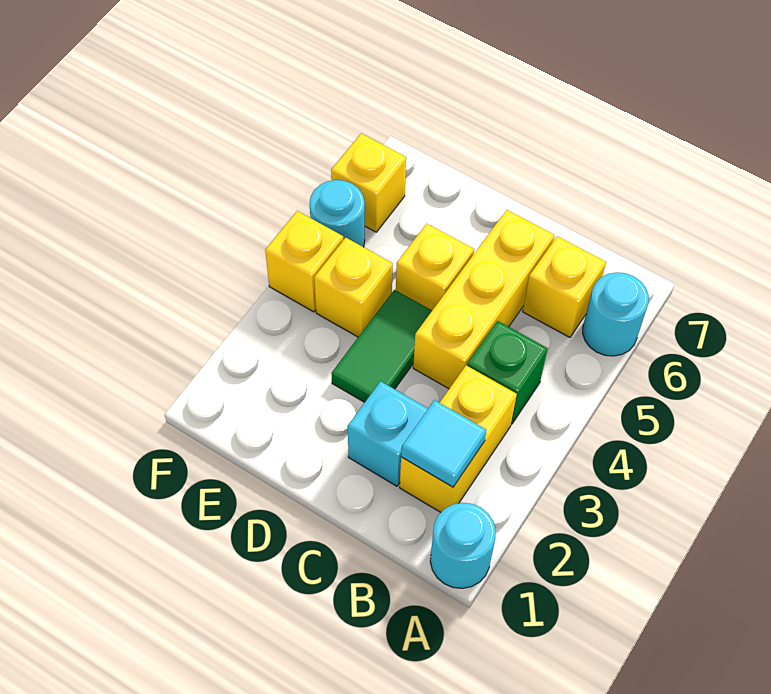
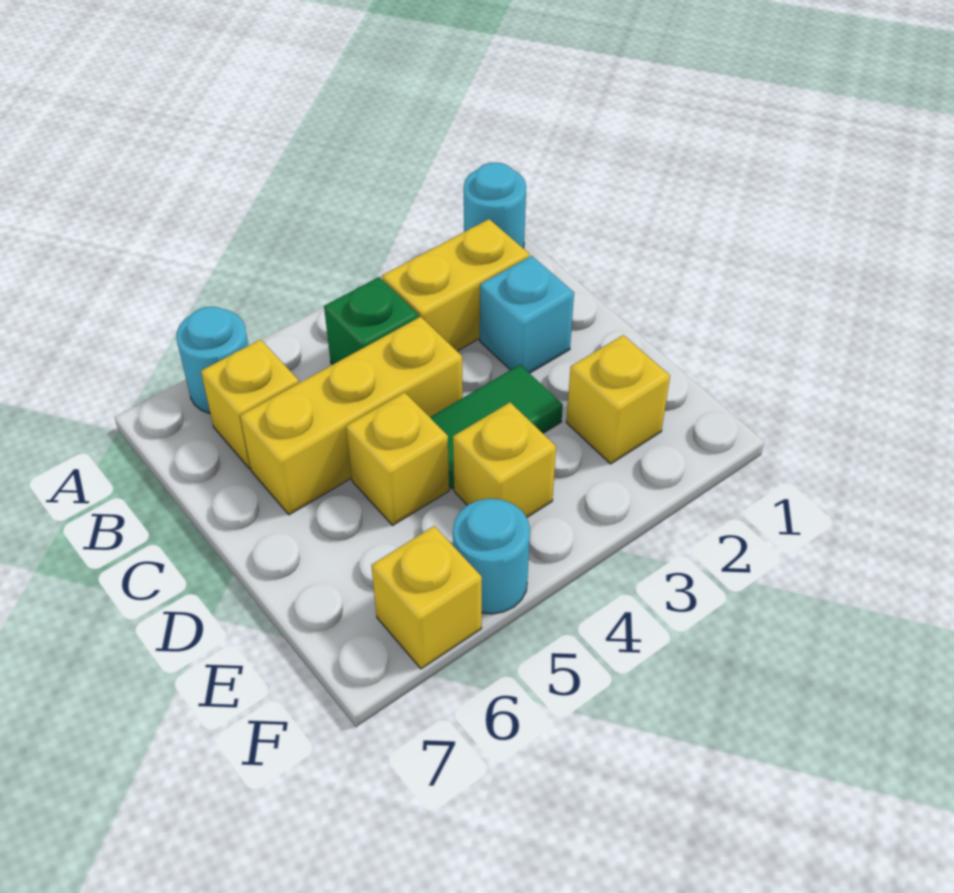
cyan tile B2 level 2 -> none
yellow brick F4 level 1 -> yellow brick E2 level 1

